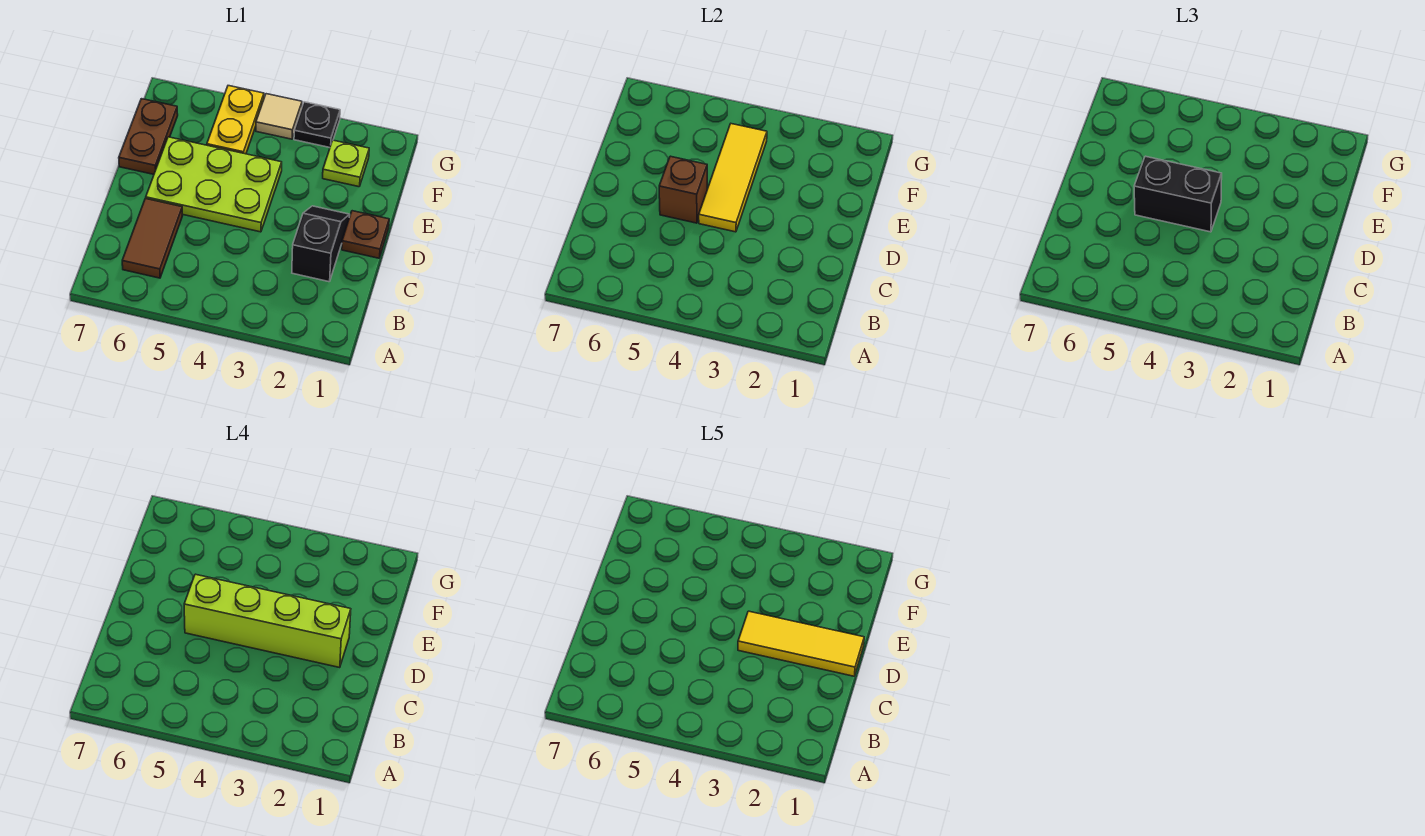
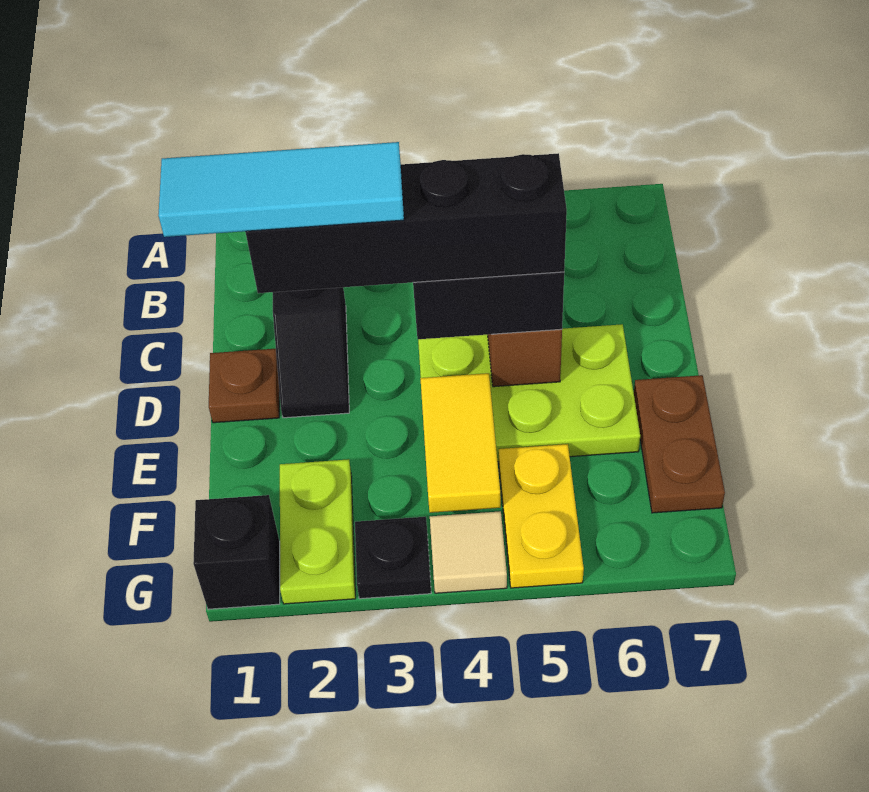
brown tile B6:C6 level 1 -> none
yellow tile D1:D3 level 5 -> cyan tile D1:D3 level 5
lime brick D2:D5 level 4 -> black brick D2:D5 level 4
yellow tile D4:F4 level 2 -> yellow tile E4:F4 level 2
lime plate F2 level 1 -> lime plate F2:G2 level 1
none -> black brick G1 level 1

